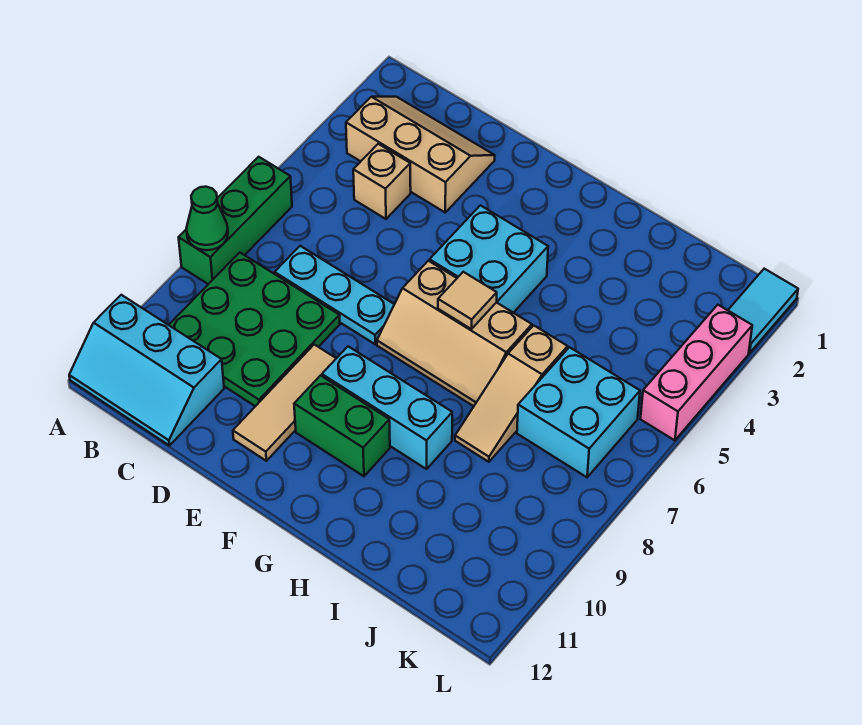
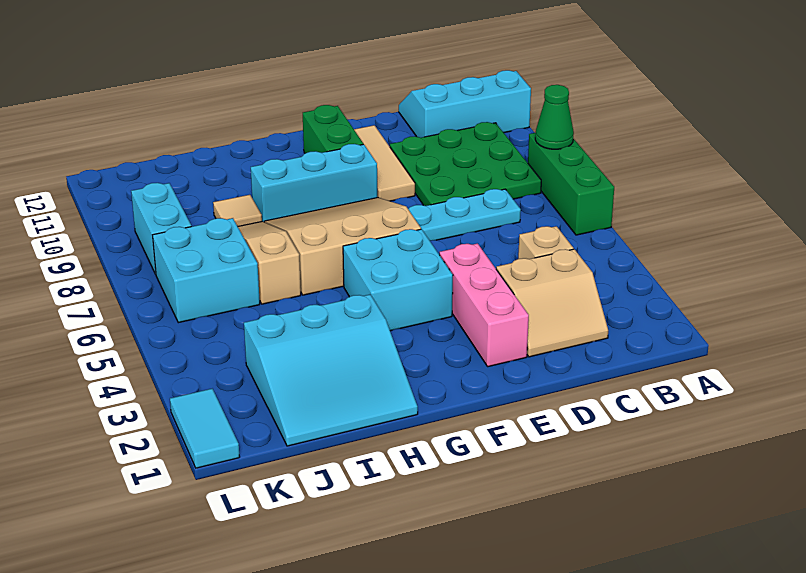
tan slope B2:D3 level 1 top 3 -> tan slope C2:D3 level 1 top 3
tan slope F6:H7 level 1 top 6 -> tan slope F6:H8 level 1 top 6
green brick F10:G10 level 1 -> green brick F10:F11 level 1
tan tile G6 level 2 -> tan tile I9 level 1
none -> cyan slope H1:J3 level 1 top 3
none -> cyan brick K8:K9 level 1
pink brick L3:L5 level 1 -> pink brick E2:E4 level 1

